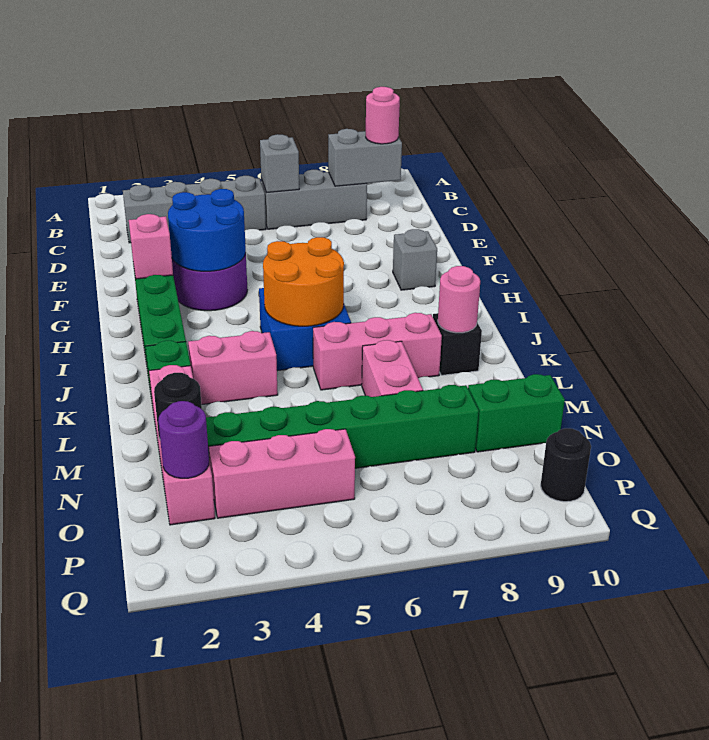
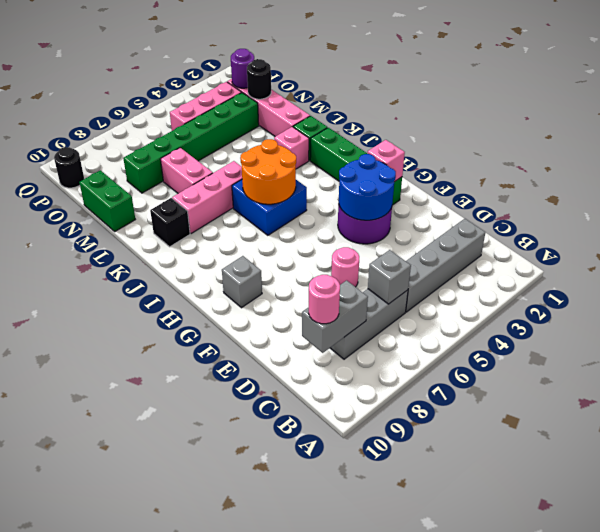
pink brick K3:K4 level 1 -> pink brick K3 level 1
pink round brick K9 level 2 -> pink round brick E6 level 1
green brick N9:N10 level 1 -> green brick M10:N10 level 1

